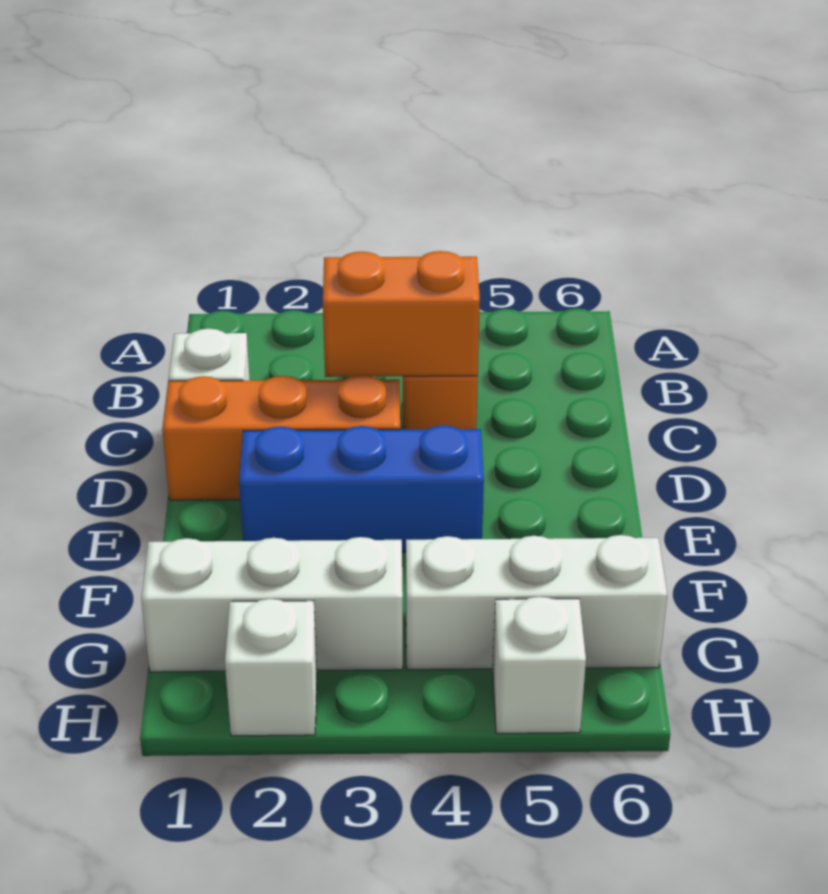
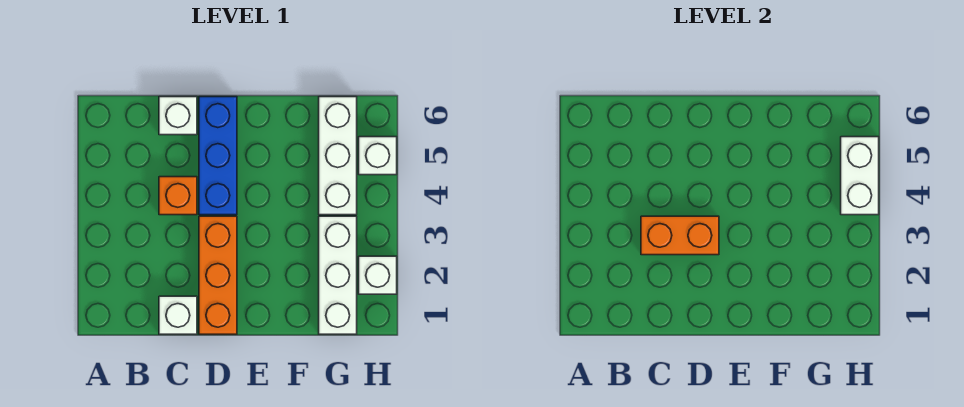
orange brick C3:C4 level 2 -> orange brick C3:D3 level 2
none -> white brick C6 level 1
blue brick E2:E4 level 1 -> blue brick D4:D6 level 1
none -> white brick H4:H5 level 2

